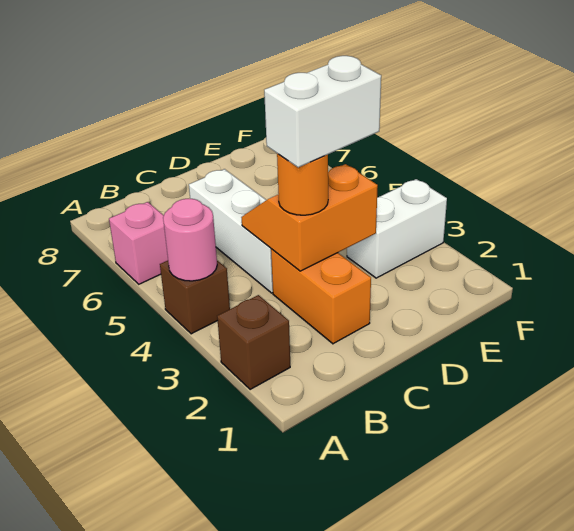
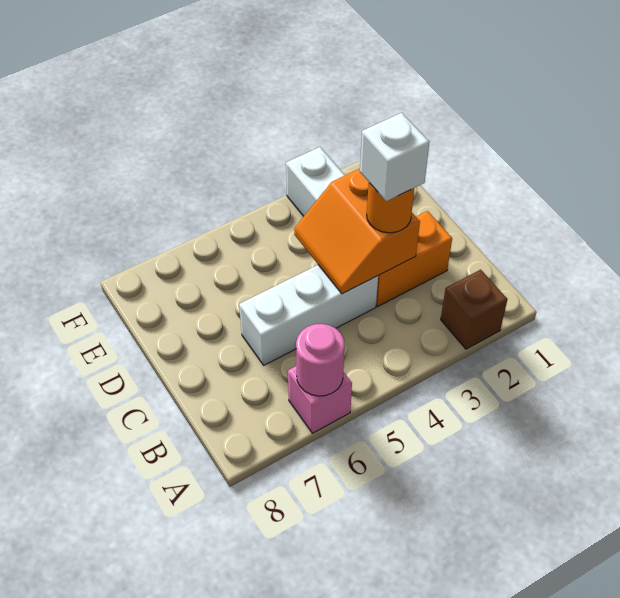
brown brick A4 level 1 -> none
pink round brick A4 level 2 -> pink round brick A6 level 2
white brick C3:D3 level 4 -> white brick C3 level 4

